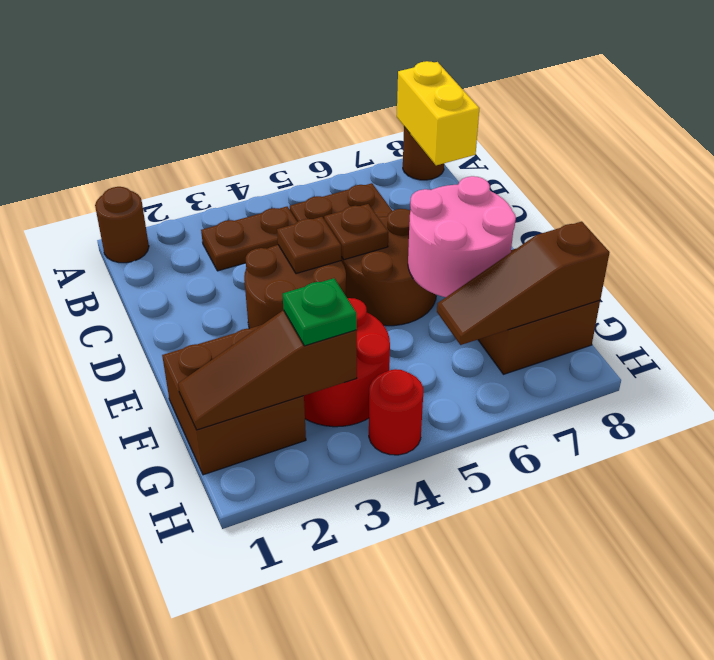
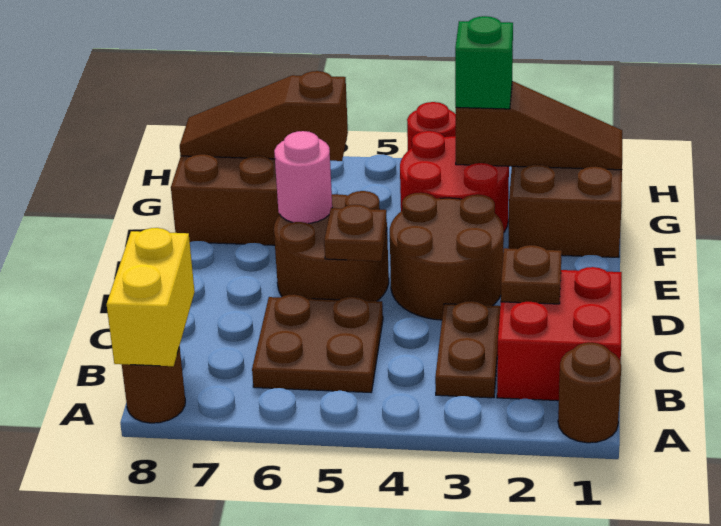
none -> red brick B1:C2 level 1
brown plate B3:B4 level 1 -> brown plate B3:C3 level 1
brown plate D4 level 2 -> brown plate C2 level 2
pink round brick E6:F7 level 2 -> pink round brick E6 level 2
green plate G3 level 3 -> green brick G3 level 3
brown slope G6:G8 level 2 top 8 -> brown slope G6:G8 level 2 top 6

